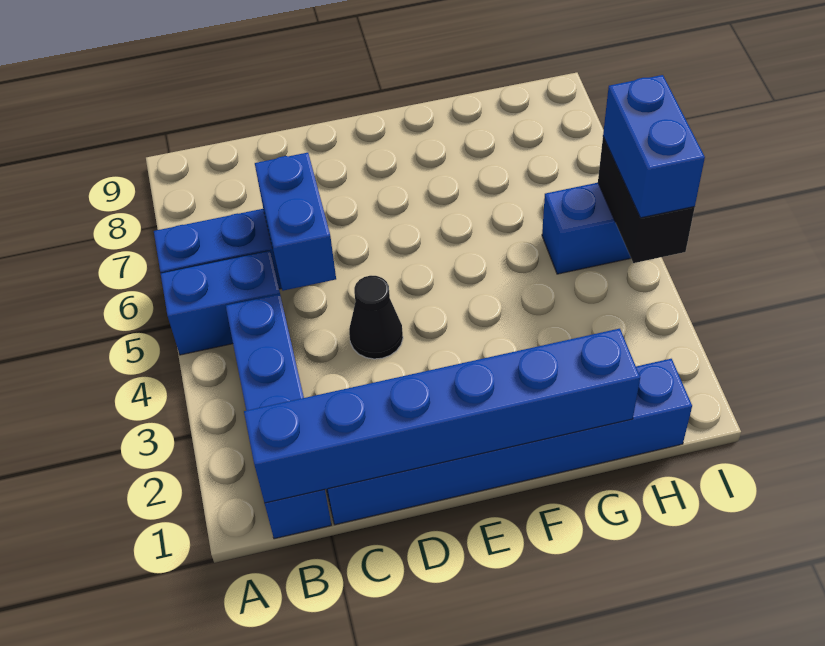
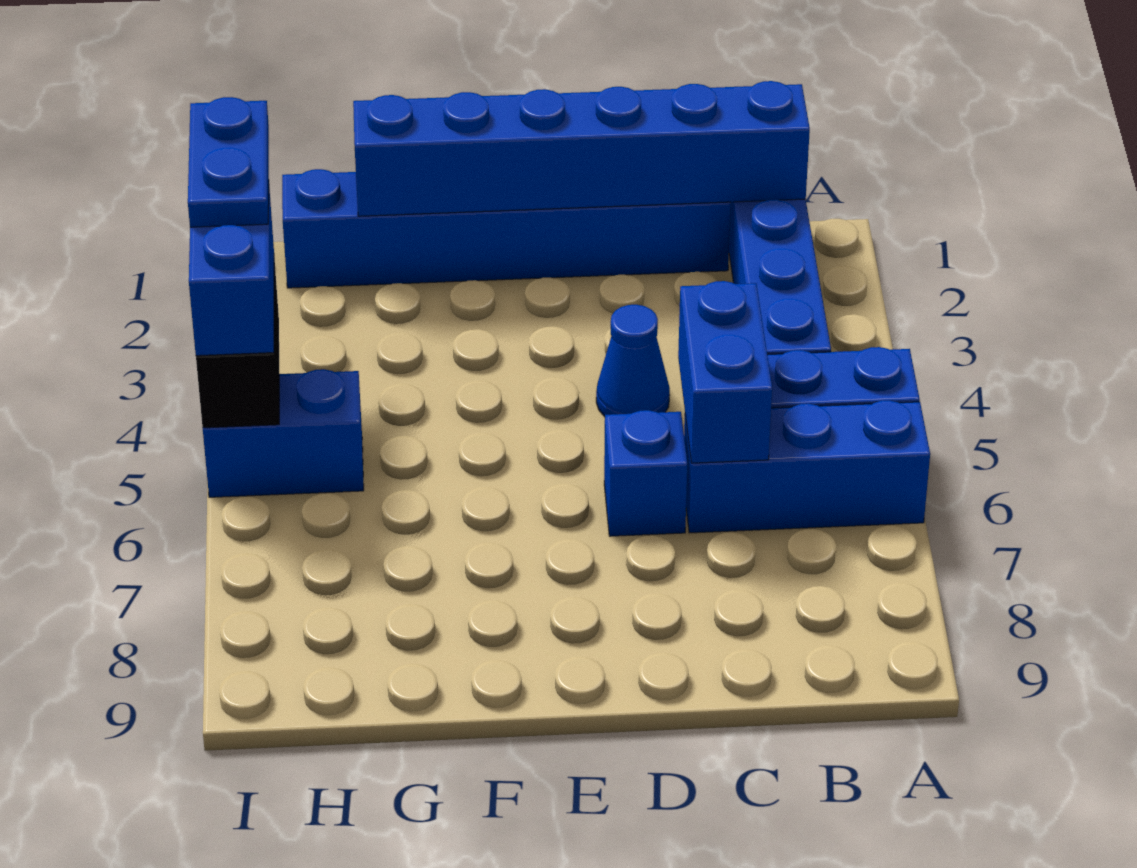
black cone D4 level 1 -> blue cone D4 level 1
none -> blue brick D6 level 1
none -> blue plate I3:I4 level 4

